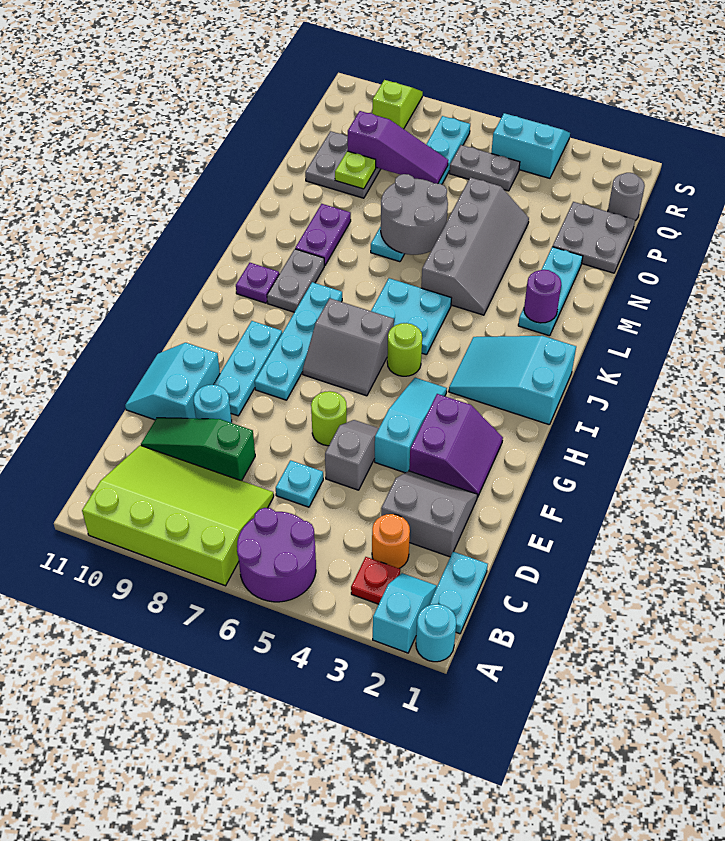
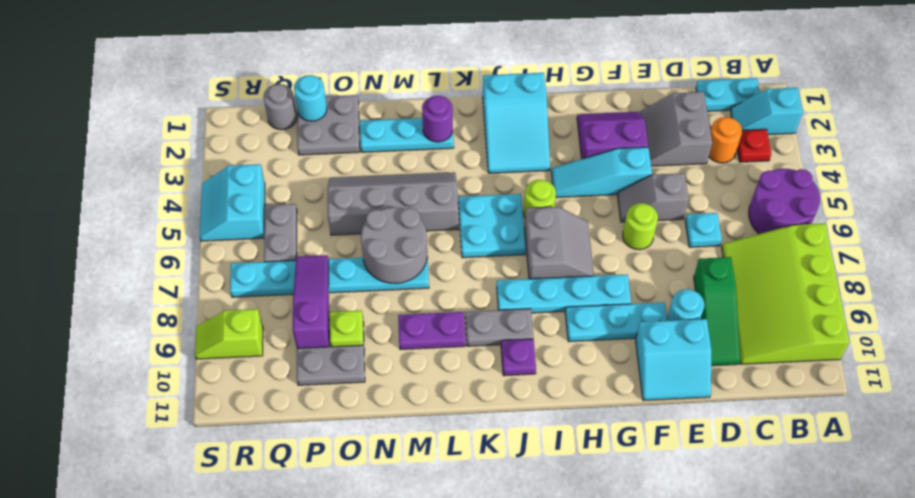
cyan round brick A1 level 1 -> cyan round brick P1 level 2

